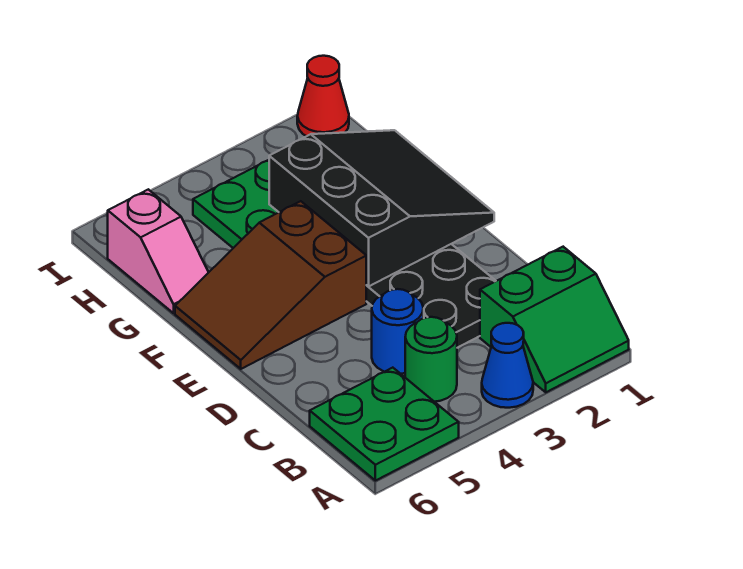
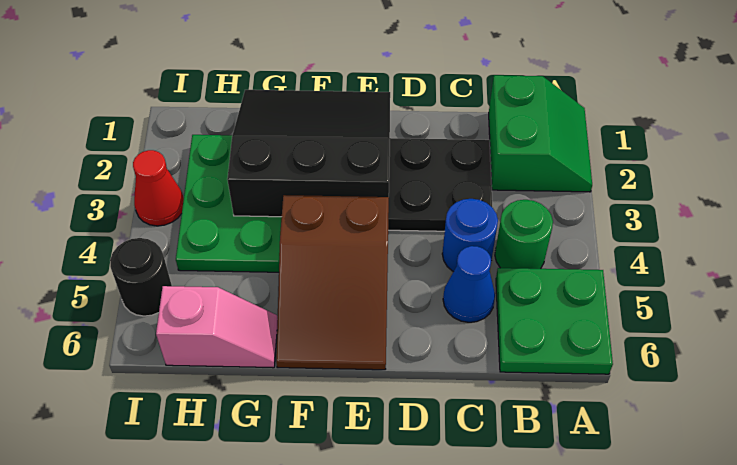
blue cone A3 level 1 -> blue cone C5 level 1
red cone I1 level 1 -> red cone I3 level 1
none -> black round brick I5 level 1

